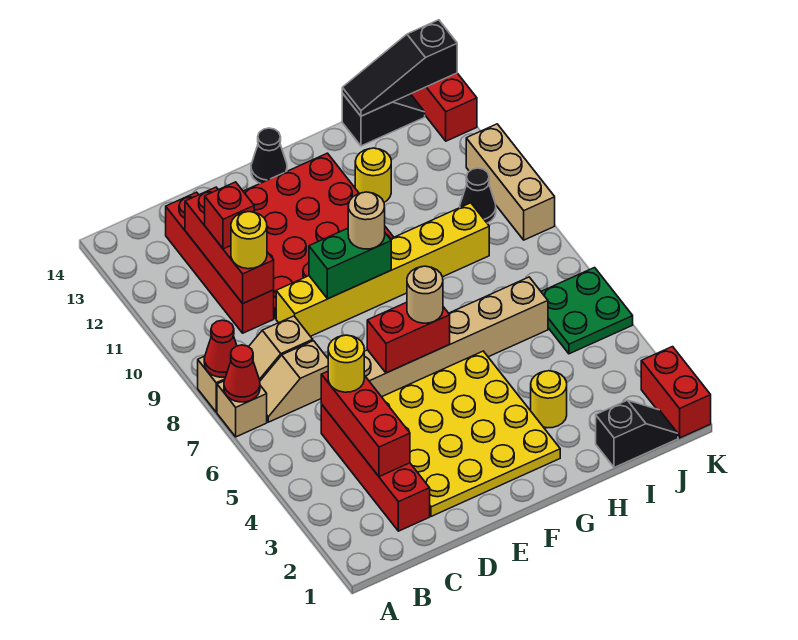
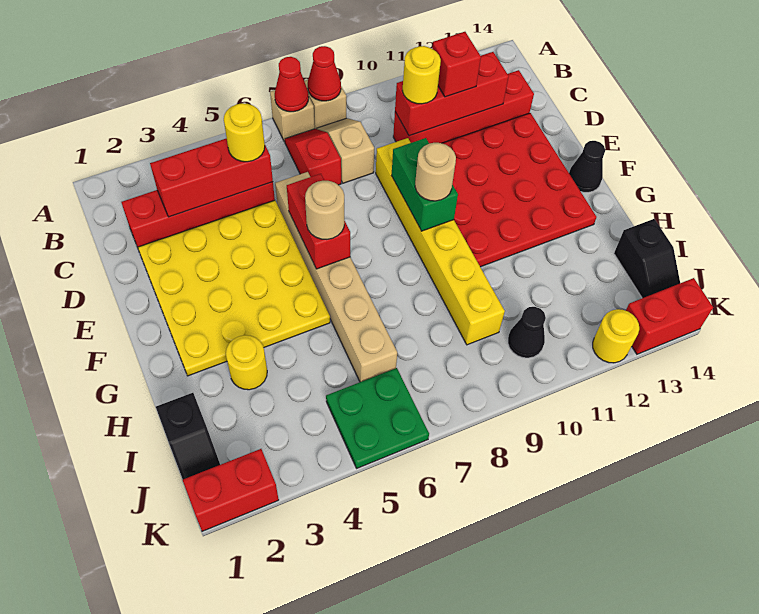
tan slope B7:C7 level 1 top C -> red slope B7:C7 level 1 top C
yellow round brick H12 level 1 -> yellow round brick K12 level 1
black slope I14:K14 level 2 top K -> none
tan brick K9:K11 level 1 -> none

